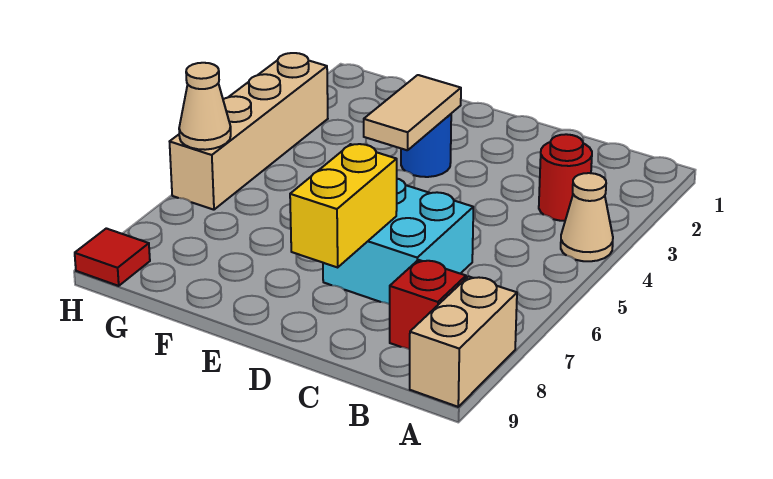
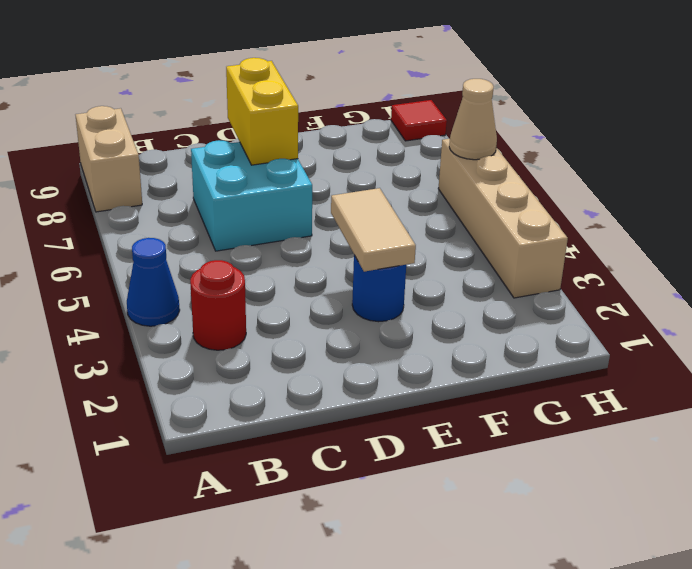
tan cone A4 level 1 -> blue cone A4 level 1
red brick B8 level 1 -> none

